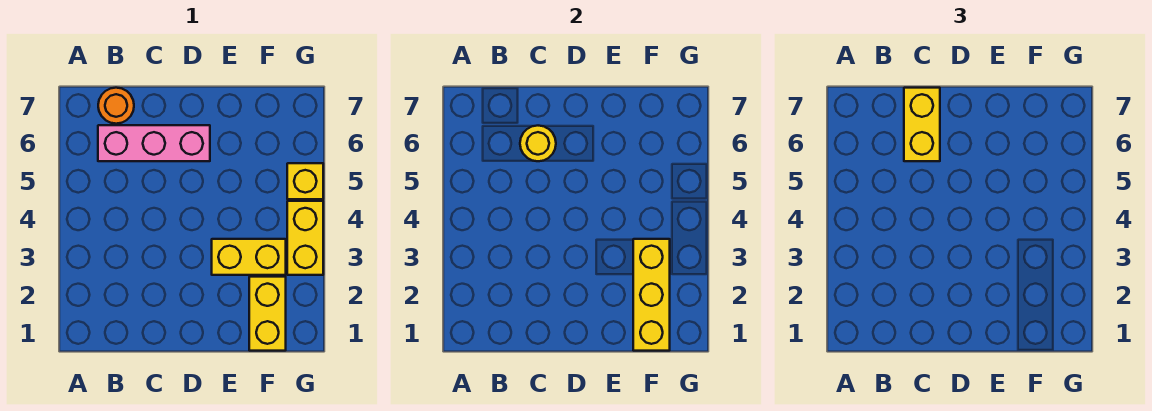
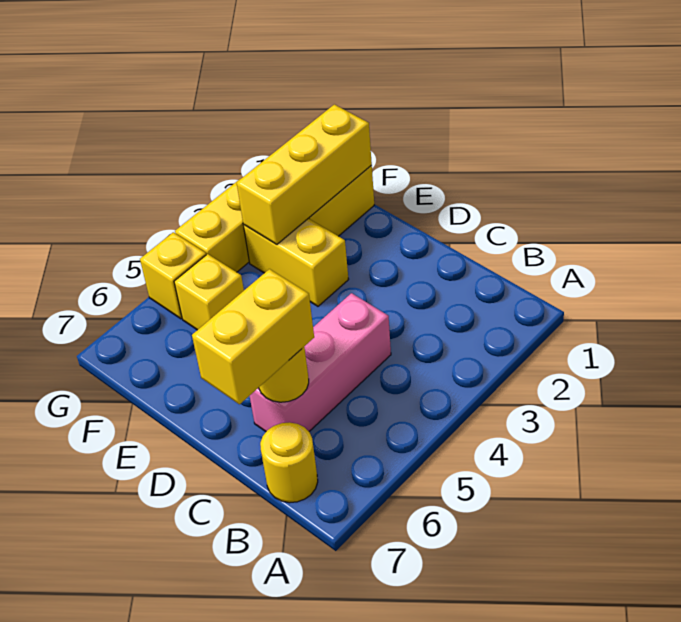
pink brick B6:D6 level 1 -> pink brick C4:C6 level 1
orange round brick B7 level 1 -> yellow round brick B7 level 1
none -> yellow brick F5 level 1

